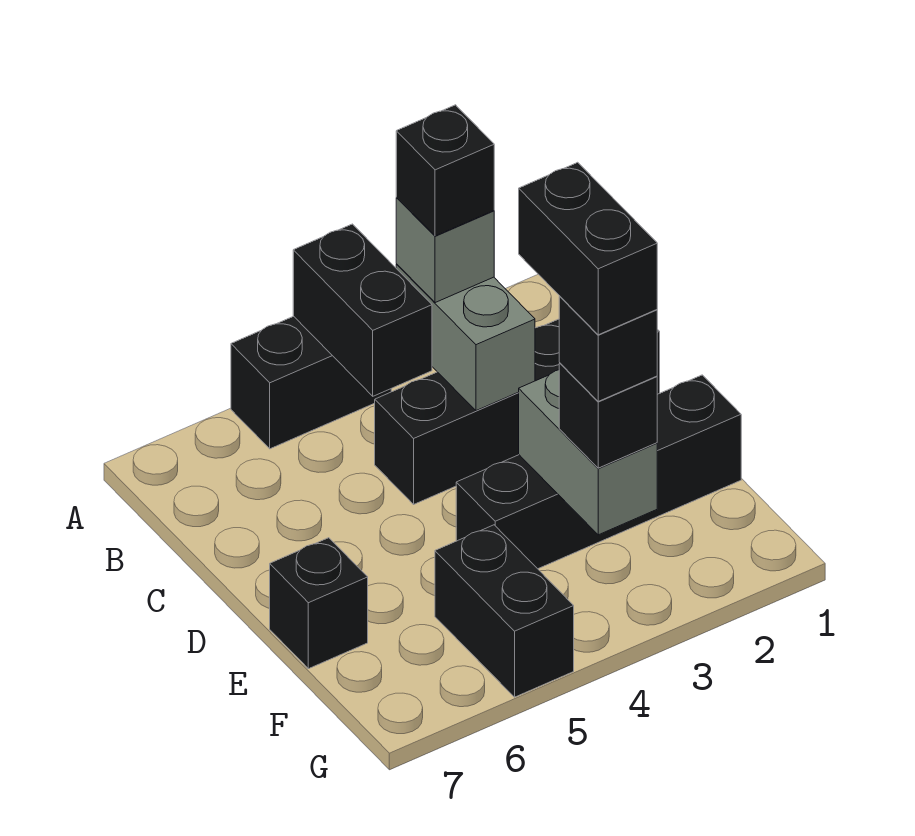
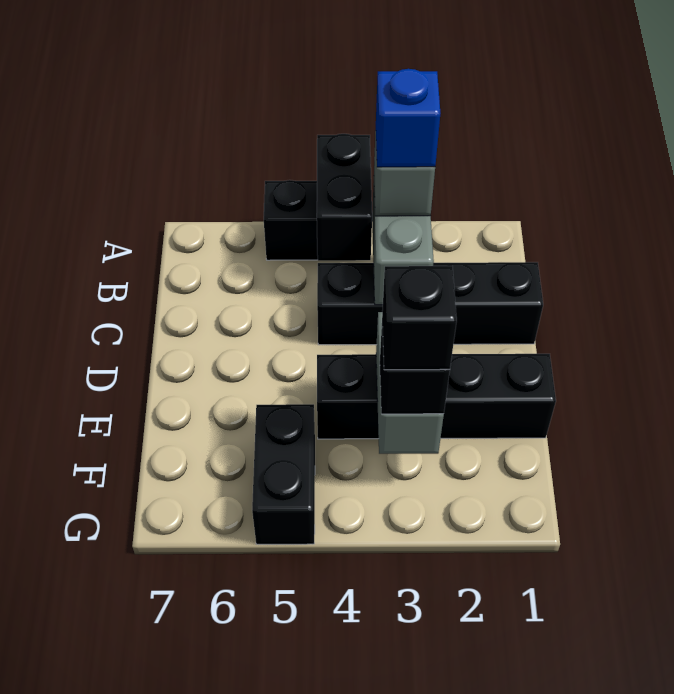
black brick B3 level 4 -> blue brick B3 level 4
black brick E3:F3 level 5 -> none
black brick E7 level 1 -> none

